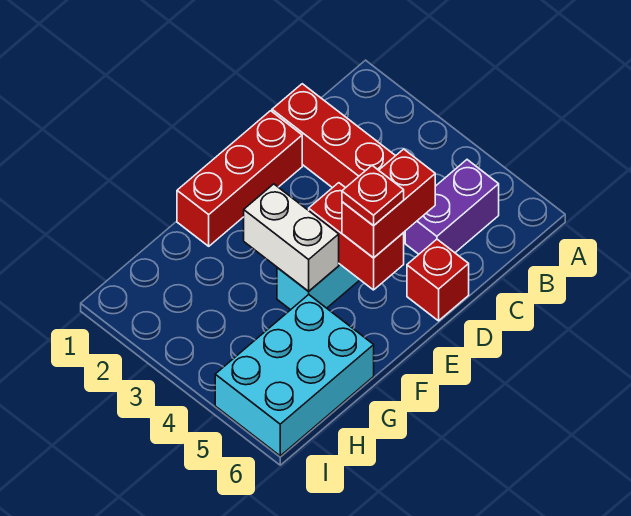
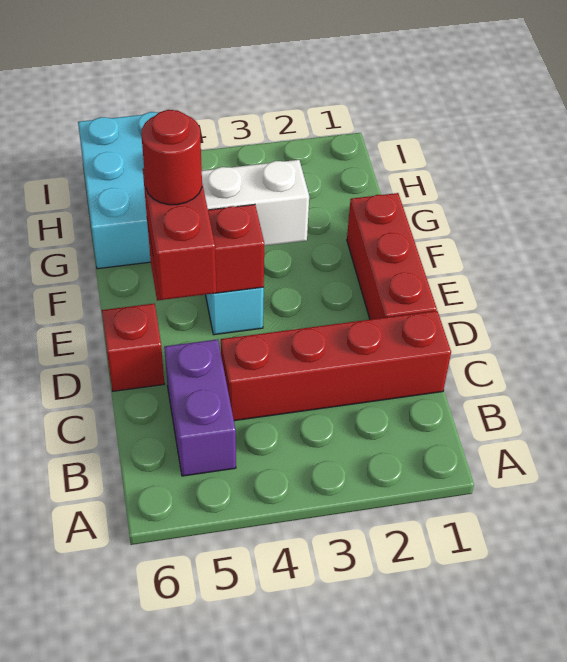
red plate E5 level 4 -> red round brick E5 level 4

